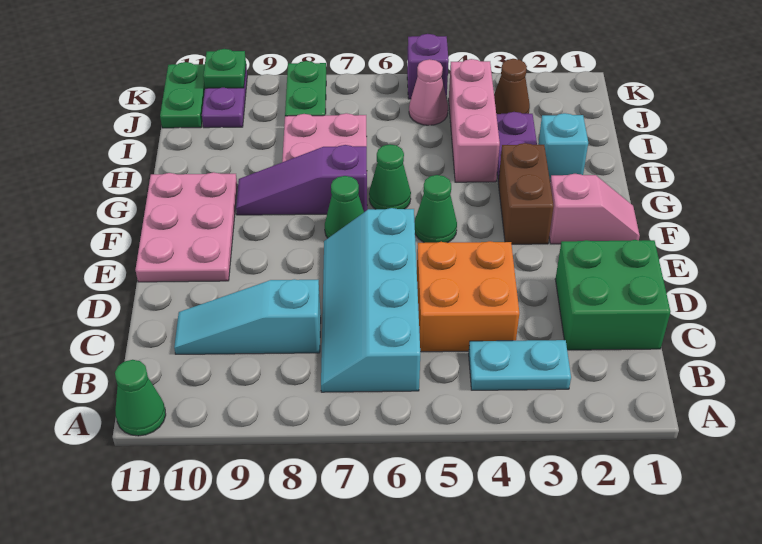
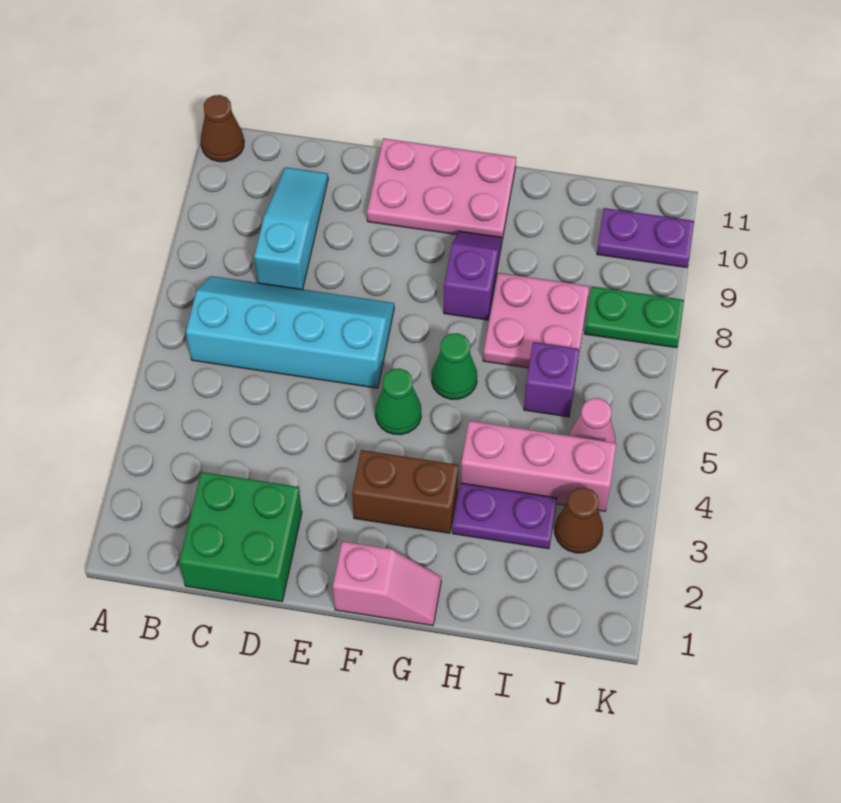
green cone A11 level 1 -> brown cone A11 level 1
cyan plate B3:B4 level 1 -> none
orange brick C4:D5 level 1 -> none
pink slope F1:F2 level 1 top 2 -> pink slope F1:G1 level 1 top F
green cone F7 level 1 -> none
purple slope G7:G9 level 1 top 7 -> purple slope G8:G9 level 1 top 8
cyan brick H2 level 1 -> none
green plate J11:K11 level 1 -> none
purple brick K5 level 1 -> purple brick I6 level 1
green plate K10 level 2 -> none

